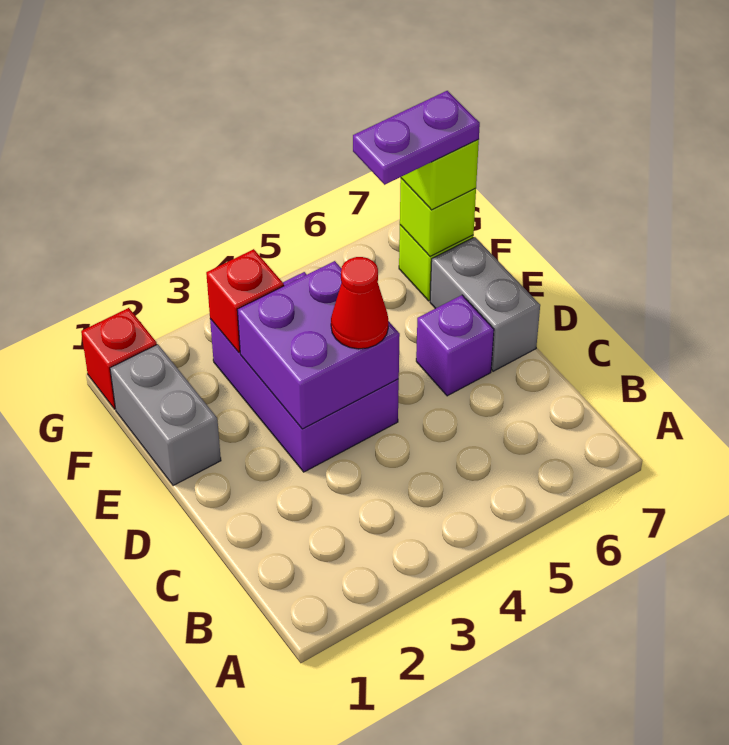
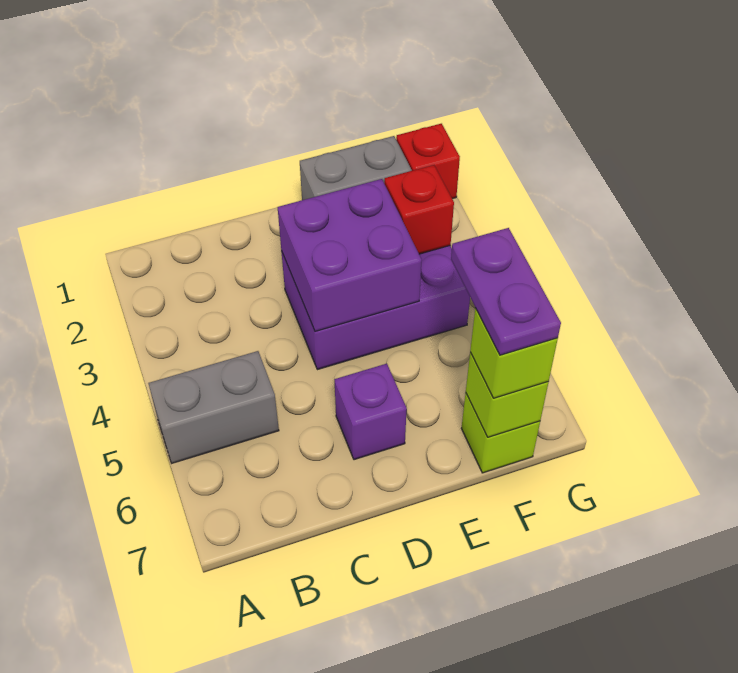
red cone D4 level 3 -> none
grey brick D7:E7 level 1 -> grey brick A5:B5 level 1

